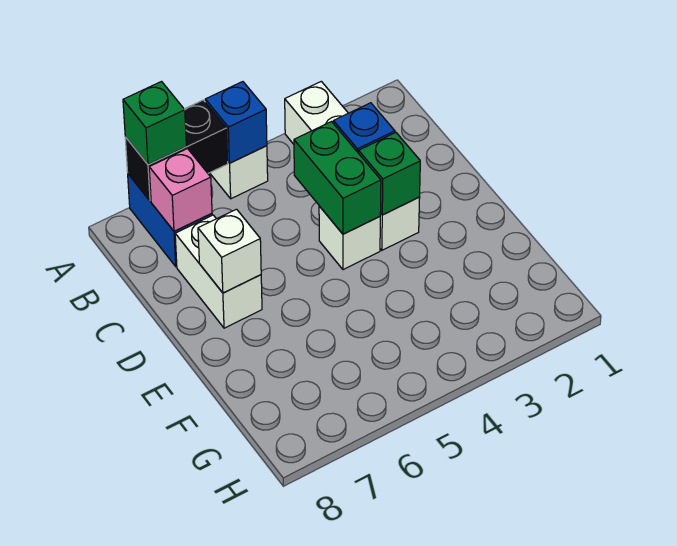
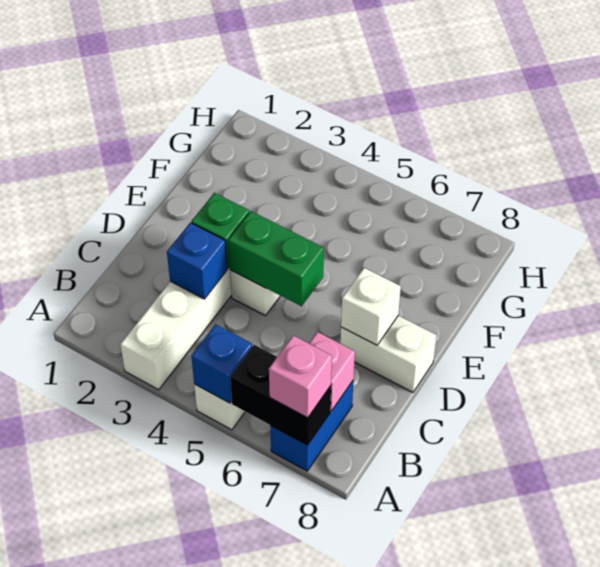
green brick A7 level 3 -> pink brick A7 level 3
green brick C4:D4 level 2 -> green brick D4:D5 level 2
white brick C7:D7 level 1 -> white brick D7:D8 level 1

